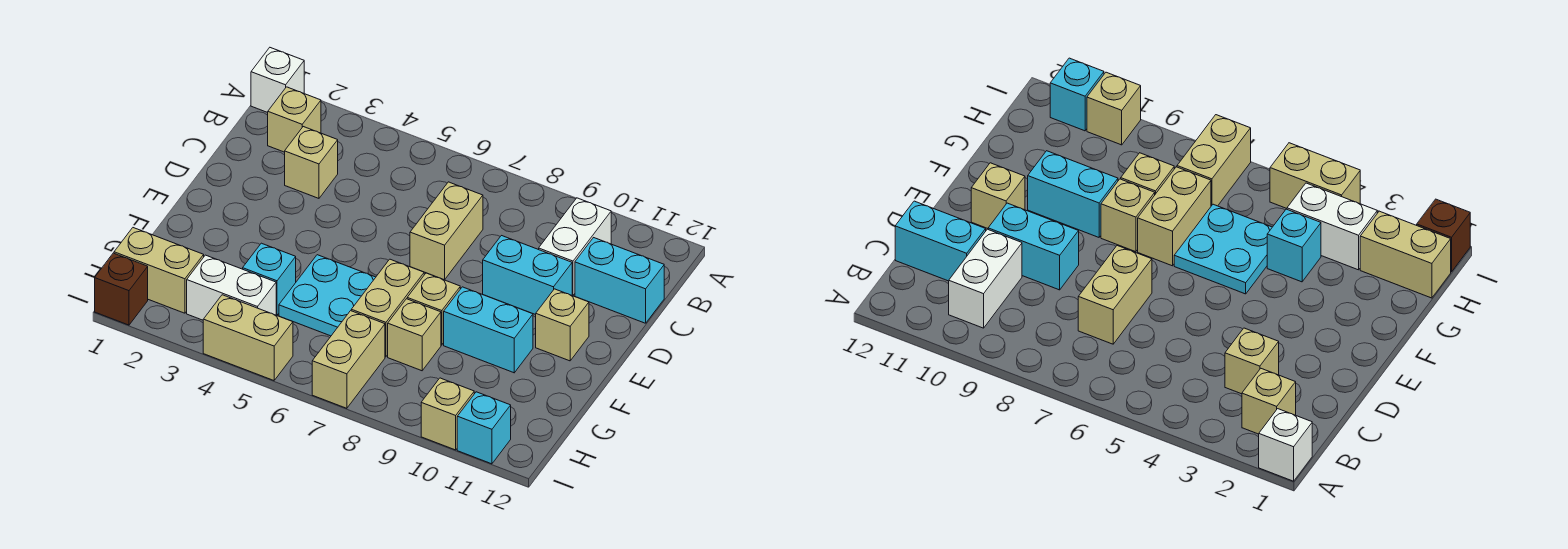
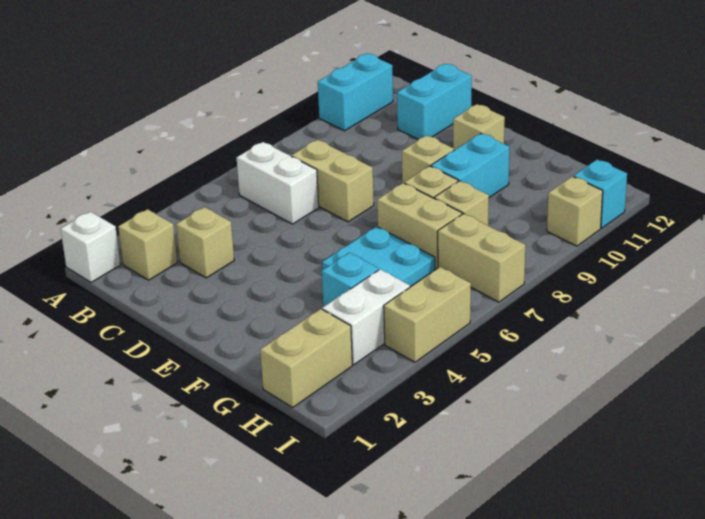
white brick B10:C10 level 1 -> white brick B6:C6 level 1
cyan brick D9:D10 level 1 -> cyan brick A10:A11 level 1
none -> tan brick E9 level 1
brown brick I1 level 1 -> none

